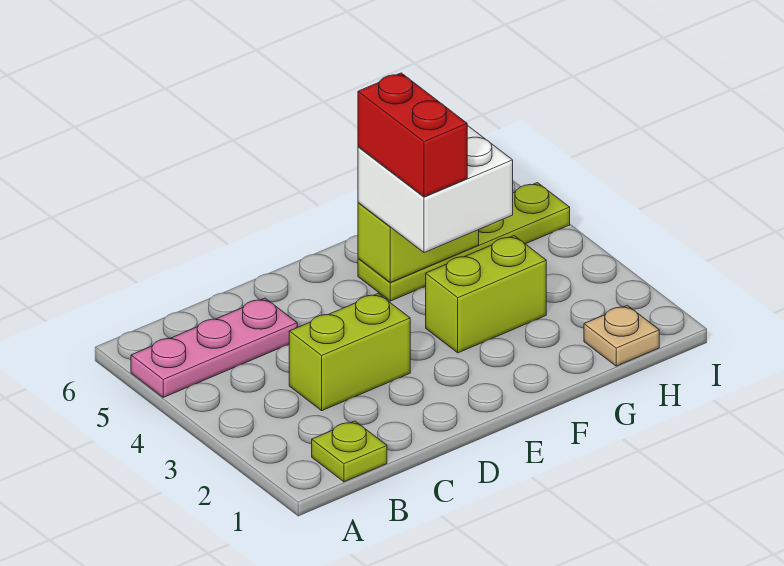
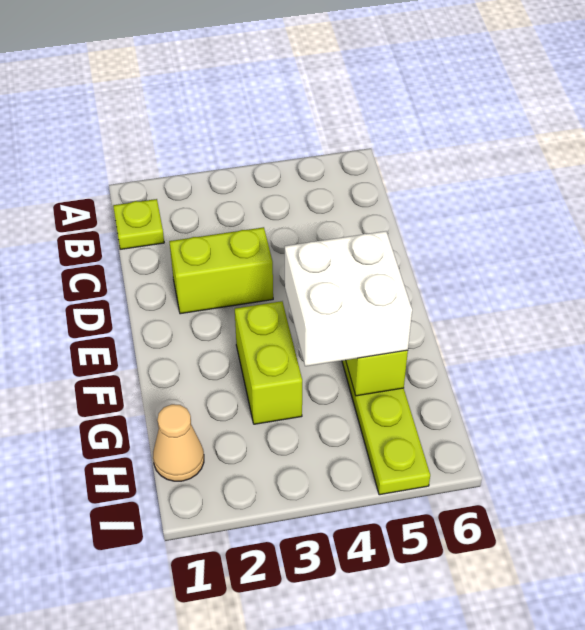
pink plate A5:C5 level 1 -> none
lime brick C3:D3 level 1 -> lime brick D2:D3 level 1
red brick F4:F5 level 4 -> none
tan plate H1 level 1 -> tan cone H1 level 1

